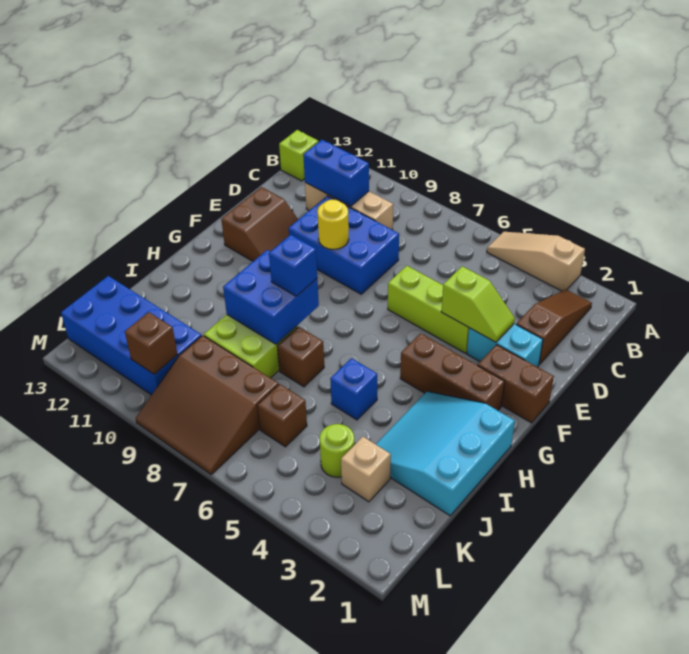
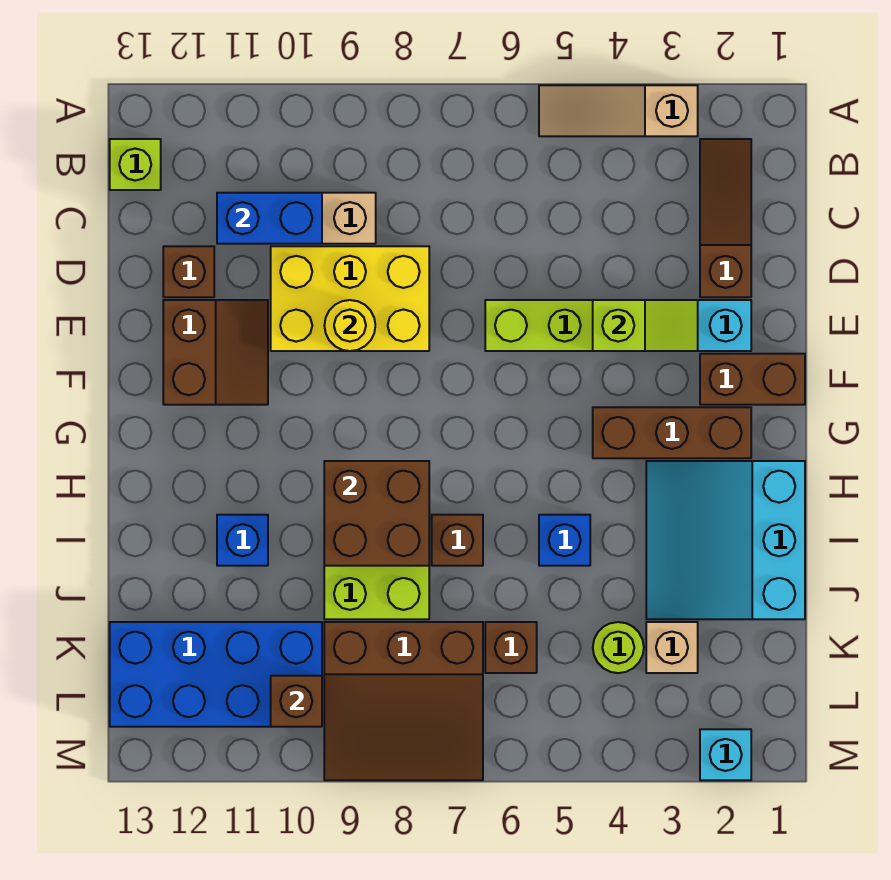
blue brick D8:E10 level 1 -> yellow brick D8:E10 level 1
none -> brown brick D12 level 1
blue brick H8:I9 level 2 -> brown brick H8:I9 level 2
blue brick H8 level 3 -> blue brick I11 level 1
none -> cyan brick M2 level 1

